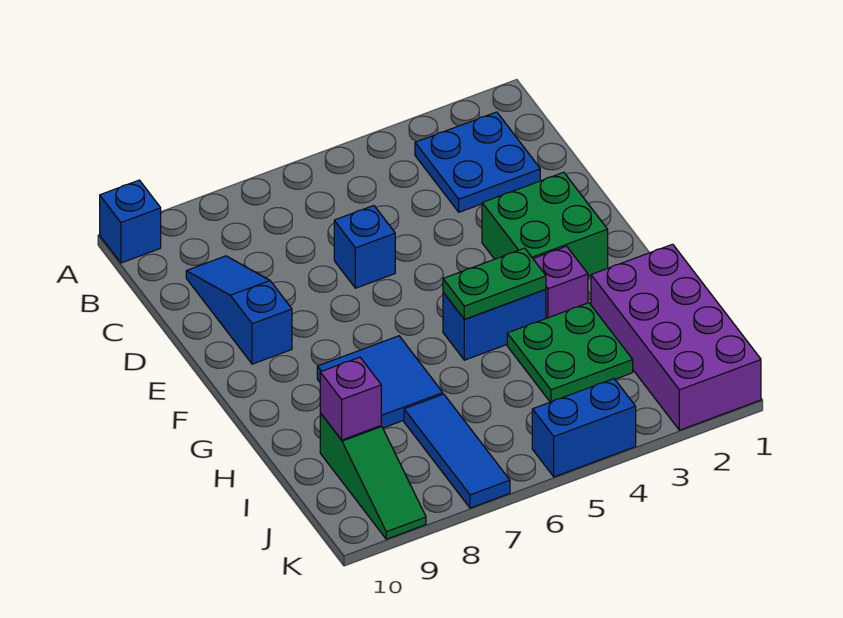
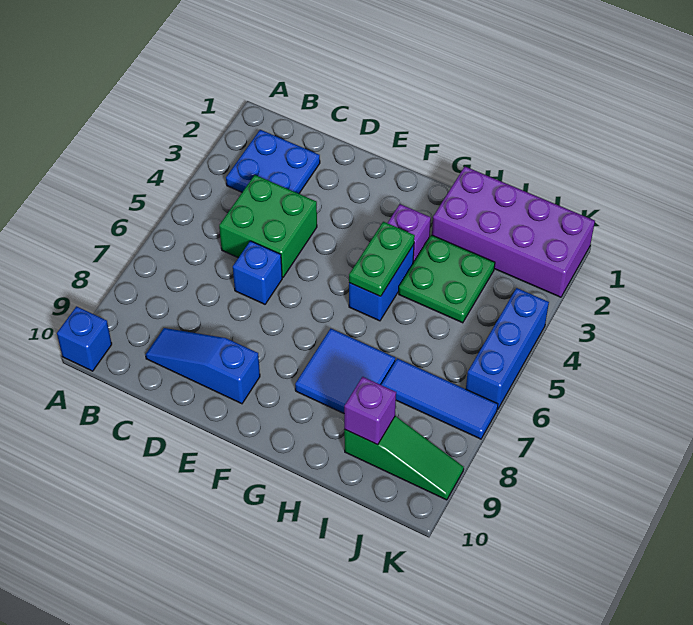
green brick E2:F3 level 1 -> green brick C4:D5 level 1
blue brick K4:K5 level 1 -> blue brick K4:K6 level 1

